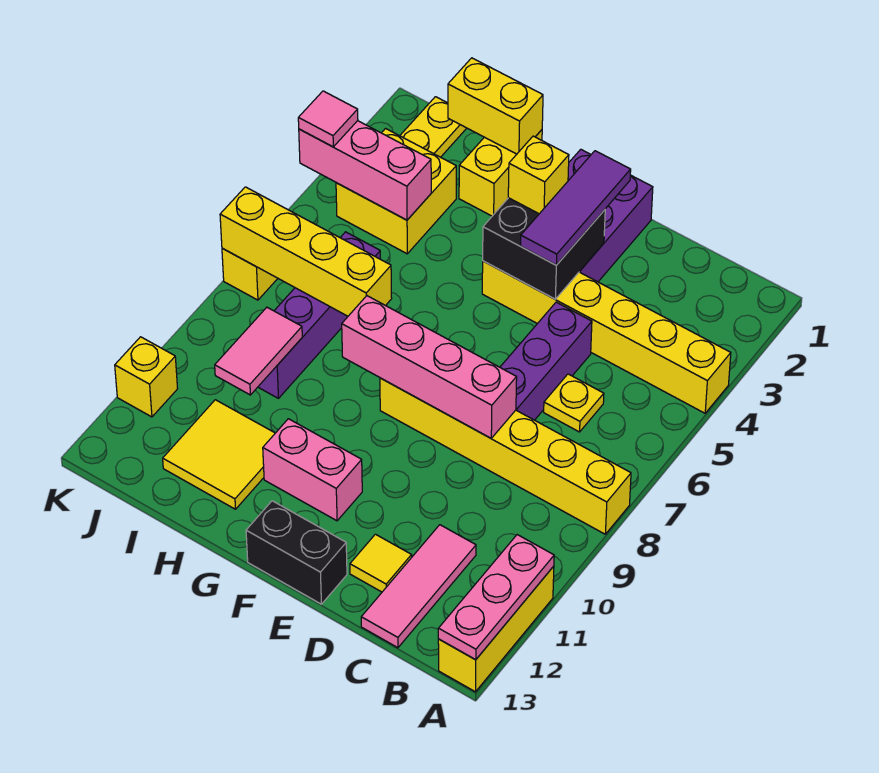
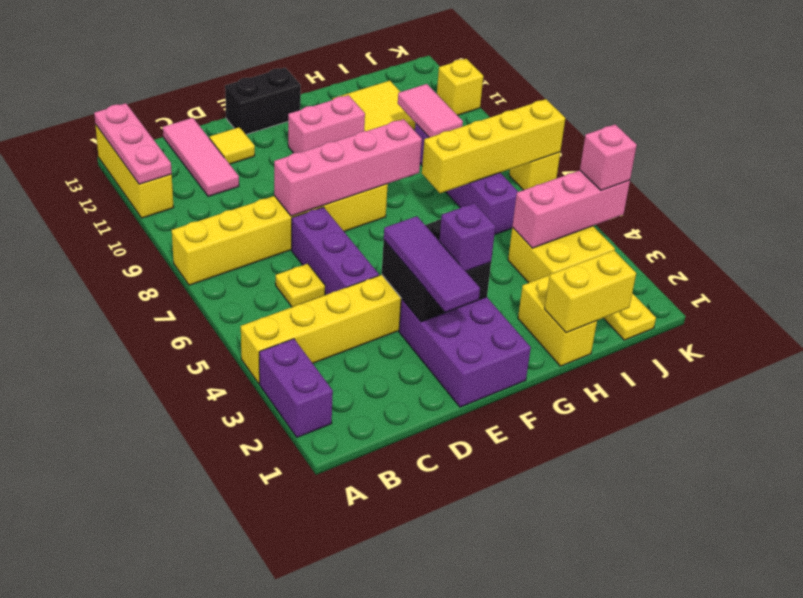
none -> purple brick A2:A3 level 1
yellow brick F3 level 3 -> purple brick F3 level 3
pink tile K4 level 3 -> pink brick K4 level 3

